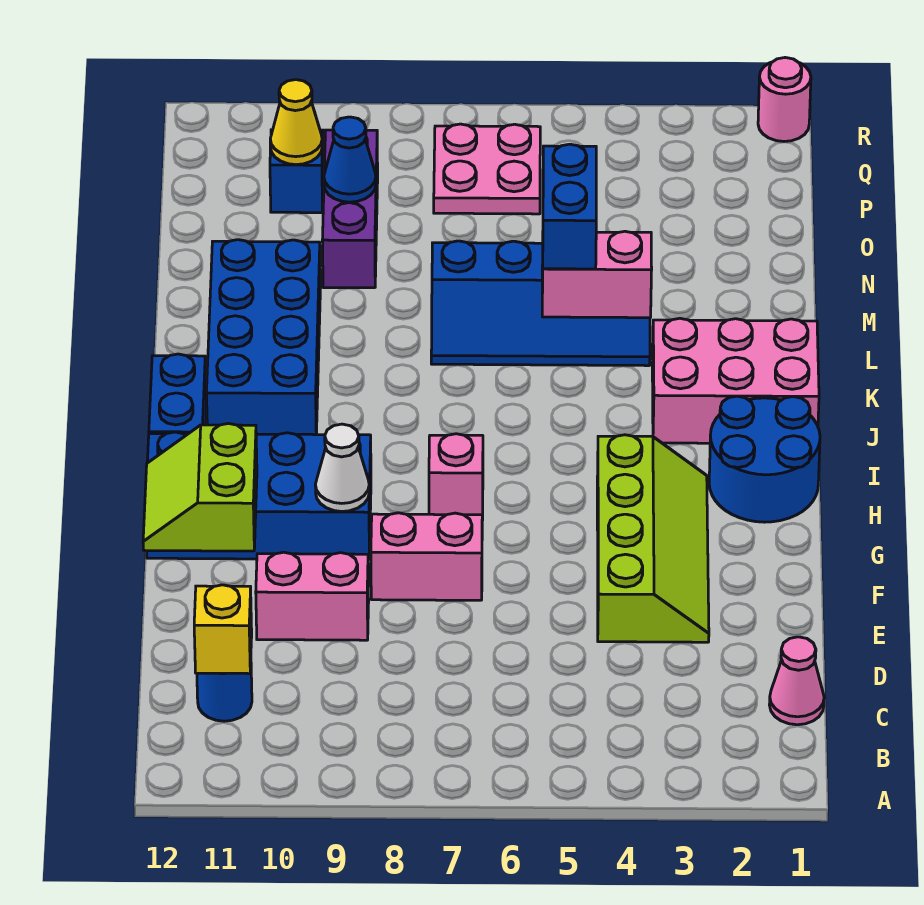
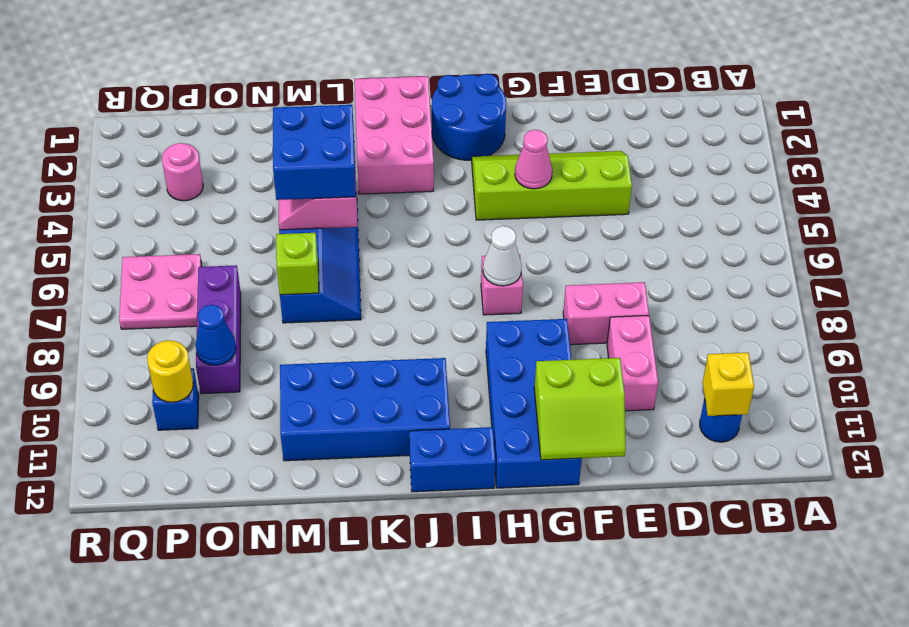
pink cone C1 level 1 -> pink cone G4 level 2
pink brick F7:F8 level 1 -> pink brick E8:F8 level 1
white cone G9 level 2 -> white cone H7 level 2
blue brick L5:M5 level 3 -> blue brick L4:M5 level 3
none -> lime brick M7 level 2
purple brick N9:P9 level 1 -> purple brick O7:O9 level 1
yellow cone P10 level 2 -> yellow round brick P10 level 2
pink round brick R1 level 1 -> pink round brick P3 level 1

